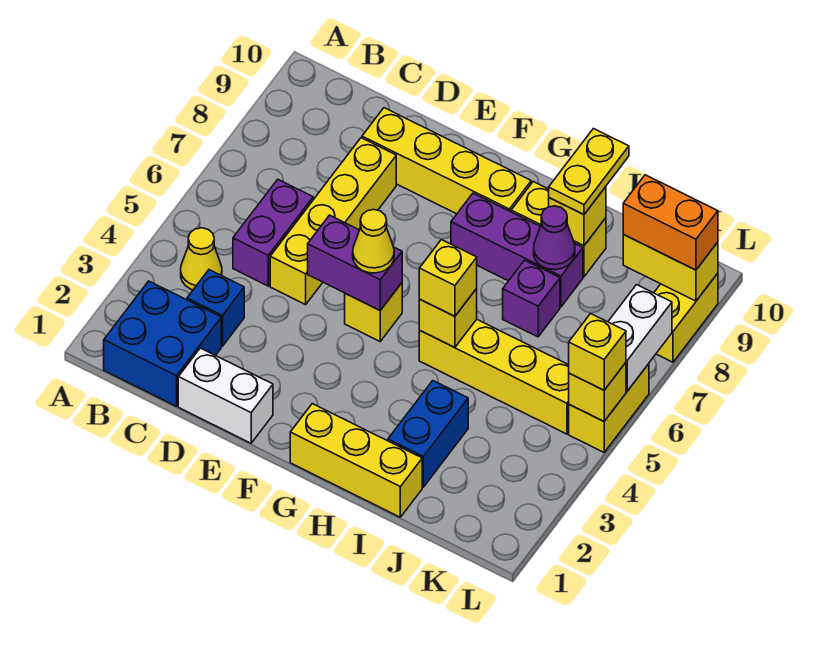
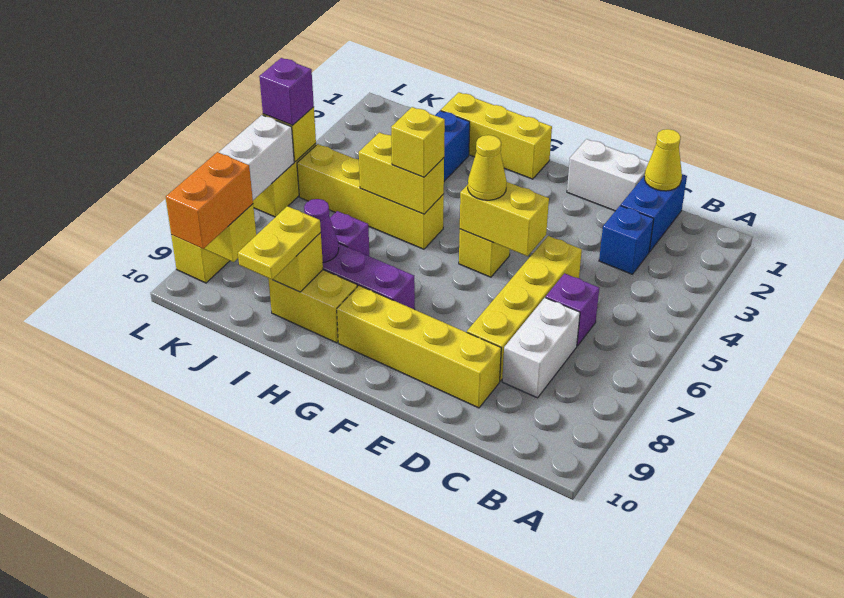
blue brick B1:C2 level 1 -> blue brick C1:C2 level 1
yellow cone B4 level 1 -> yellow cone C1 level 2
purple brick C5:C6 level 1 -> purple brick C6 level 1
none -> white brick C7:C8 level 1
purple brick E5:F5 level 2 -> yellow brick E5:F5 level 2
yellow brick H5 level 2 -> yellow brick H5:I5 level 2
orange brick K9:L9 level 3 -> orange brick K9:K10 level 3
yellow brick L5 level 3 -> purple brick L5 level 3

